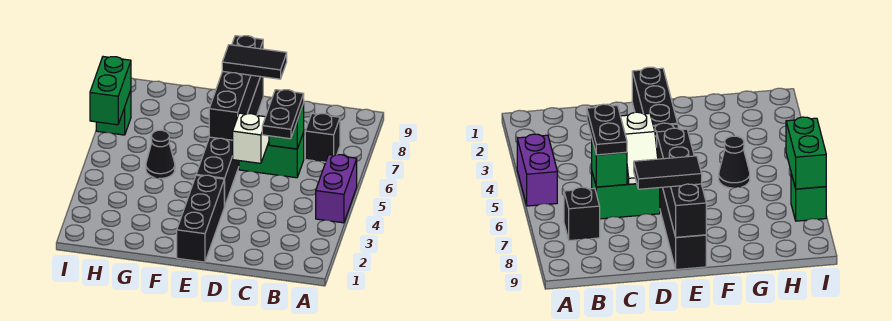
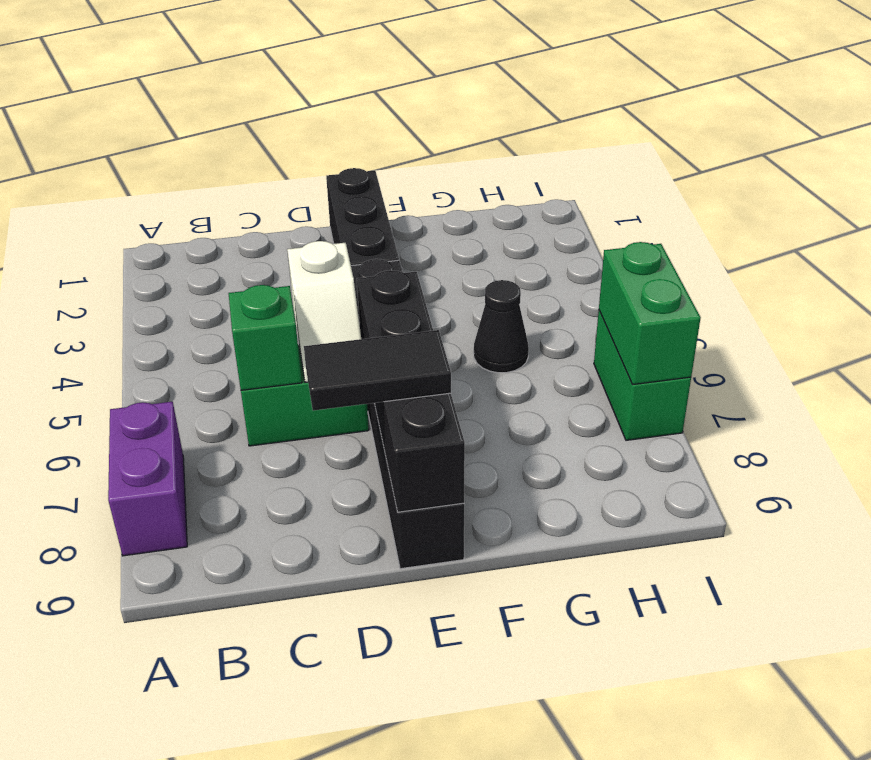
purple brick A4:A5 level 1 -> purple brick A7:A8 level 1
black brick B7 level 1 -> none
black plate C5:C6 level 3 -> none
green brick I7 level 1 -> green brick I6:I7 level 1

